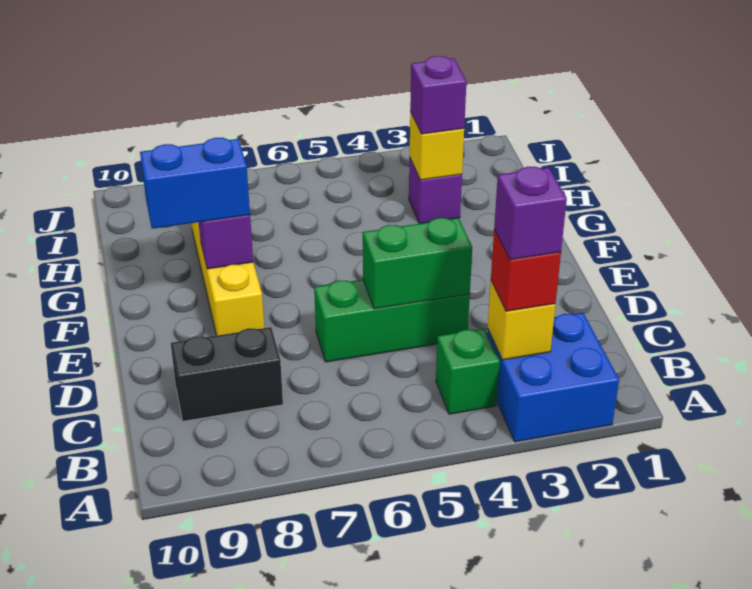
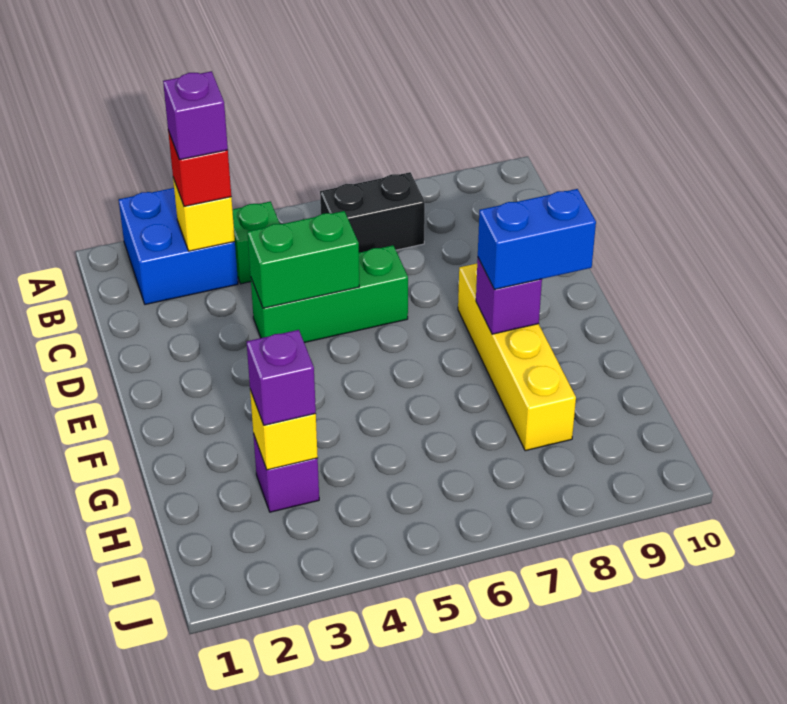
black brick C8:C9 level 1 -> black brick B6:B7 level 1

